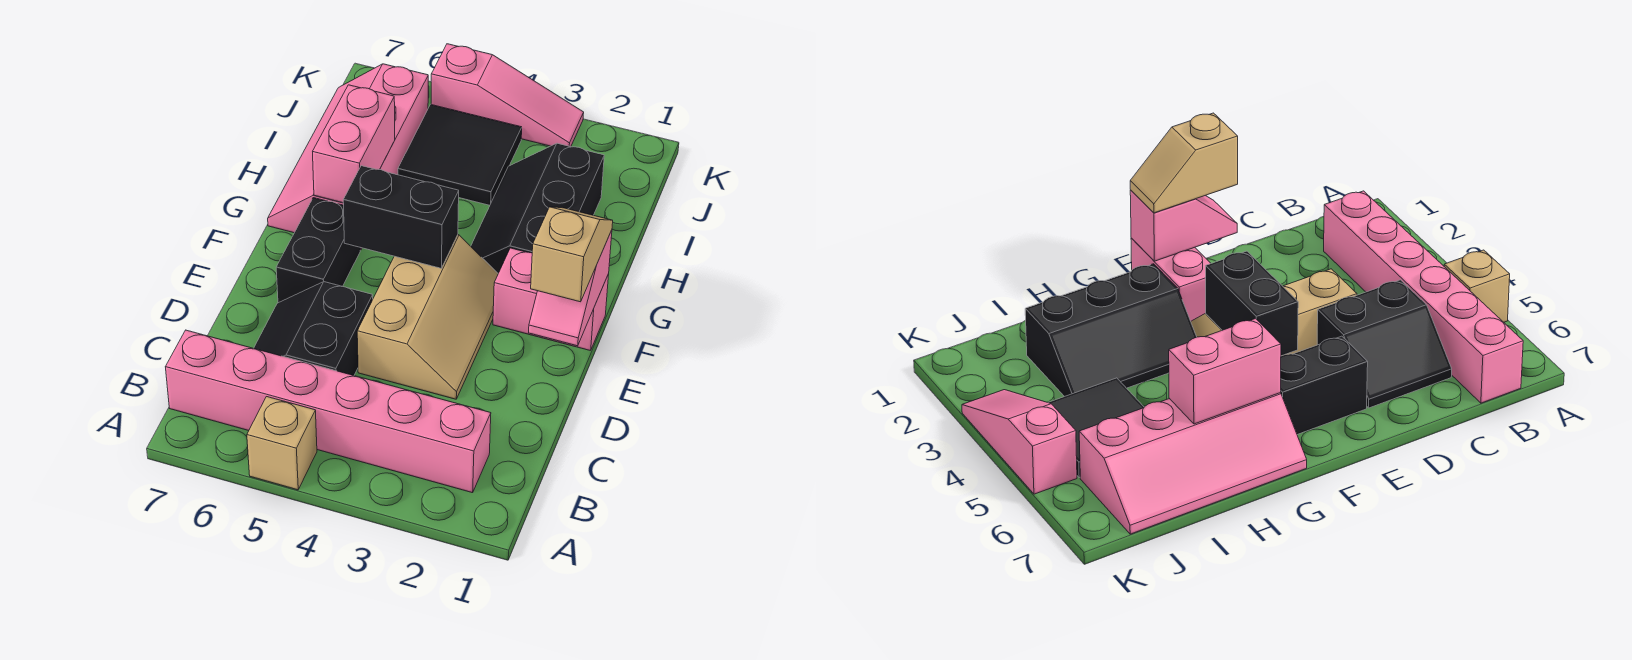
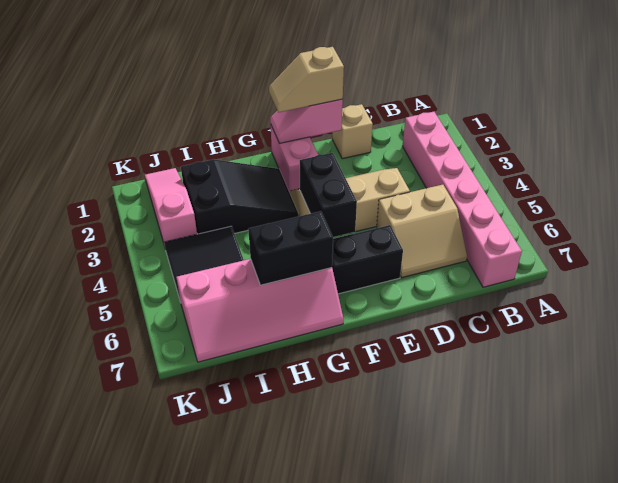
tan brick A5 level 1 -> tan brick D1 level 1
black slope C5:D6 level 1 top 5 -> tan slope C5:D6 level 1 top 5
pink slope E1:F1 level 2 top F -> pink slope E1:F1 level 2 top E
black slope G2:I3 level 1 top 2 -> black slope G2:I3 level 1 top I
pink brick G6:H6 level 2 -> black brick G6:H6 level 2
pink slope K3:K5 level 1 top 5 -> pink slope J1:J3 level 1 top 3

